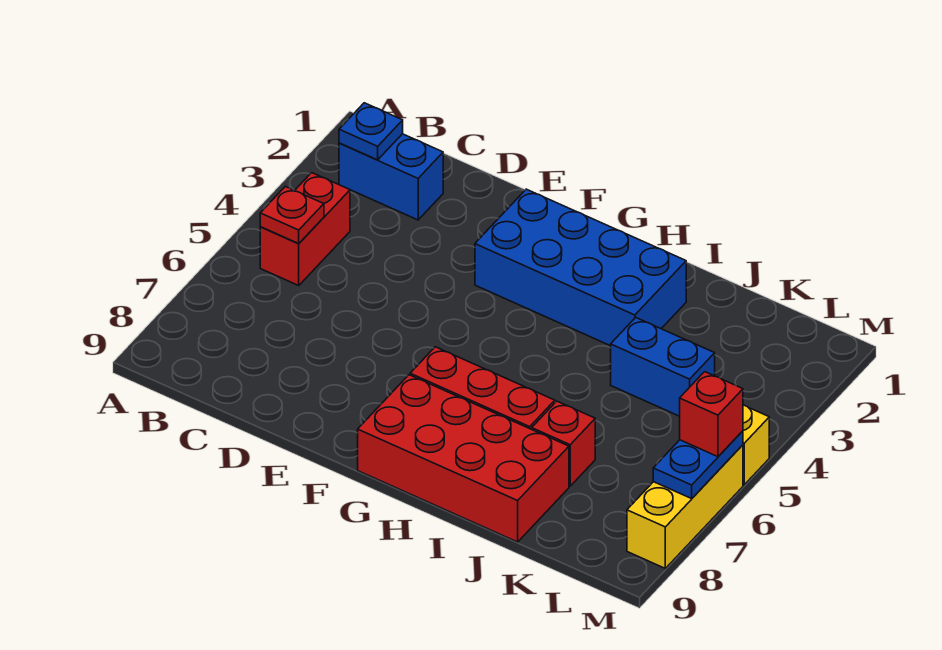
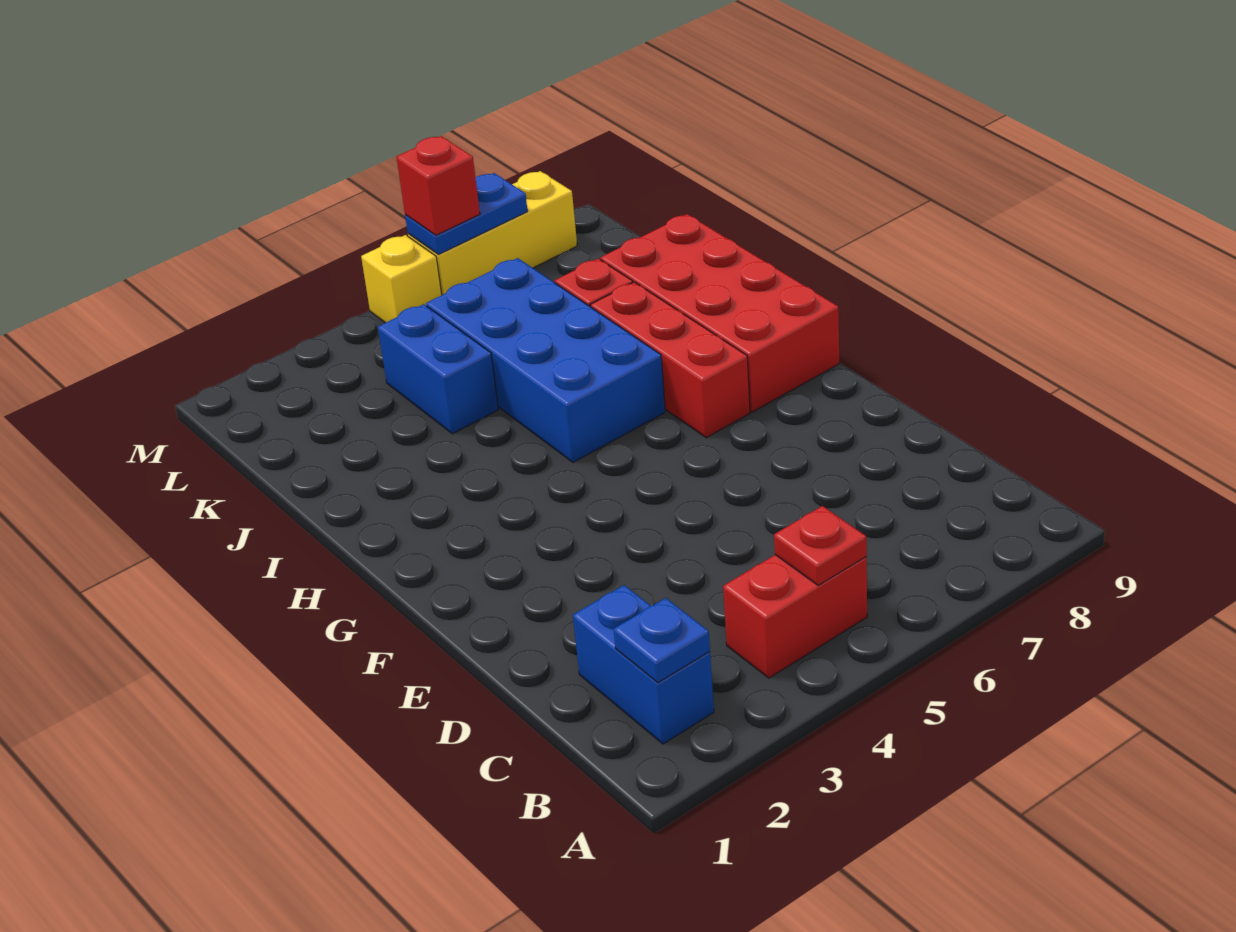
blue brick F2:I3 level 1 -> blue brick H5:K6 level 1

